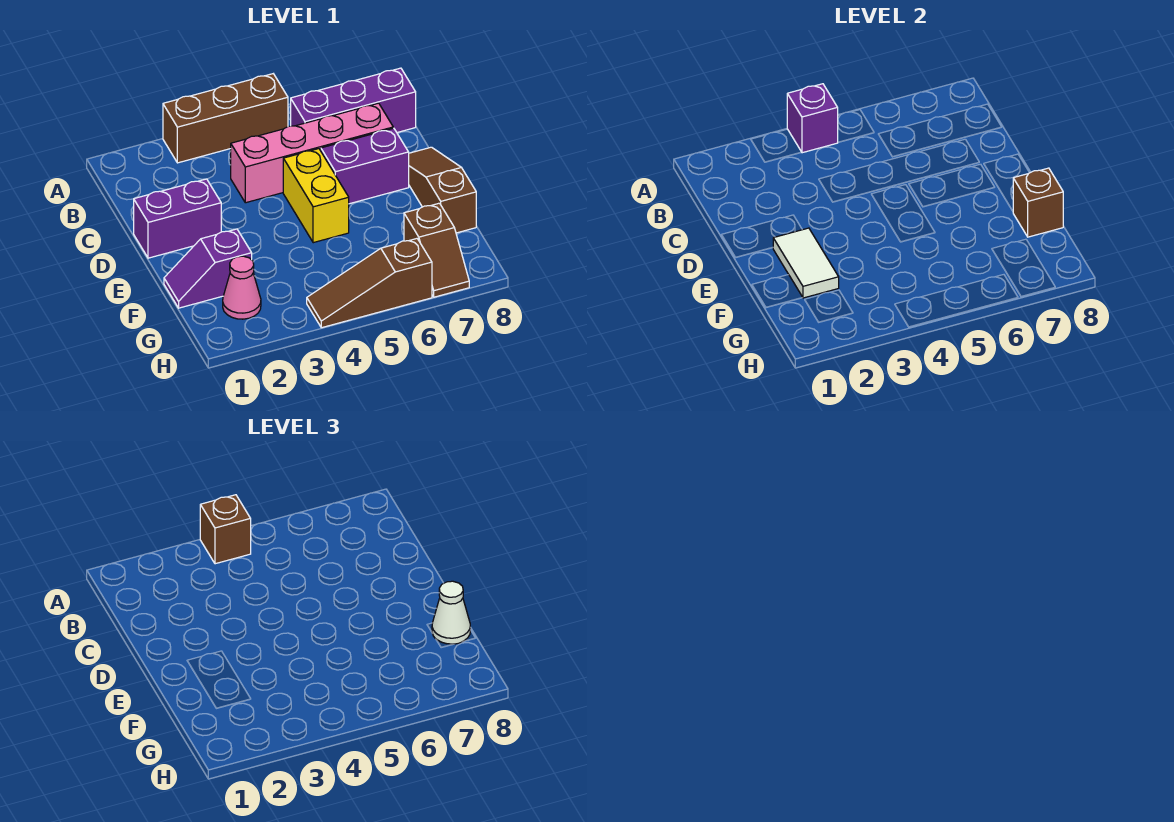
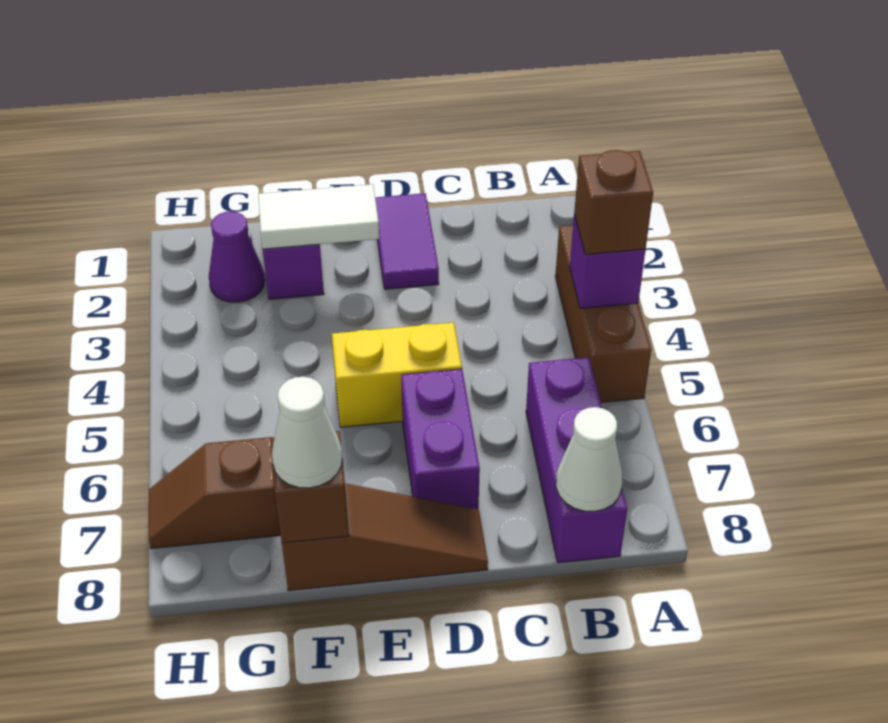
none -> white cone B8 level 2
pink brick C4:C7 level 1 -> none
purple brick D1:D2 level 1 -> purple tile D1:D2 level 1
pink cone G2 level 1 -> purple cone G2 level 1
brown slope H4:H6 level 1 top 6 -> none

